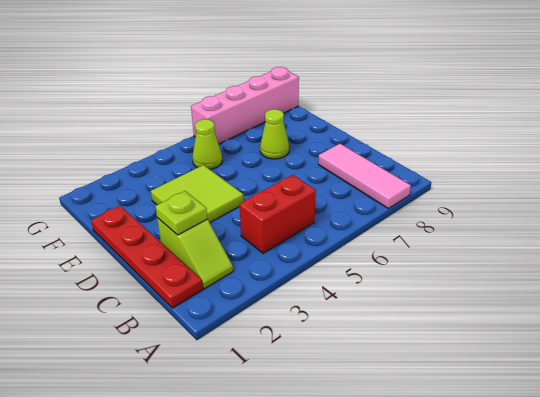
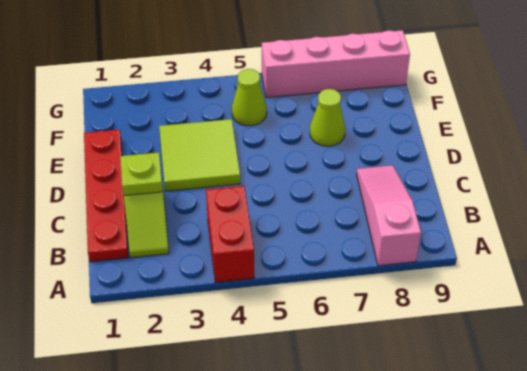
pink tile A8:C8 level 1 -> pink slope A8:C8 level 1 top A
red brick B4:B5 level 1 -> red brick A4:B4 level 1

